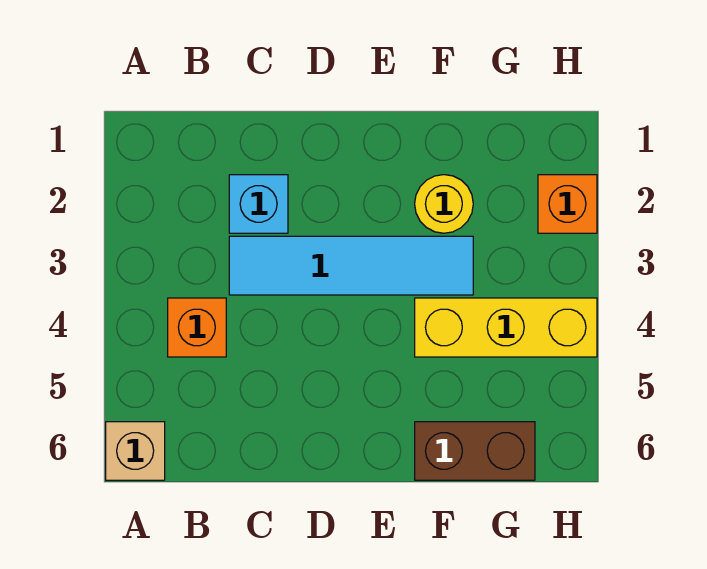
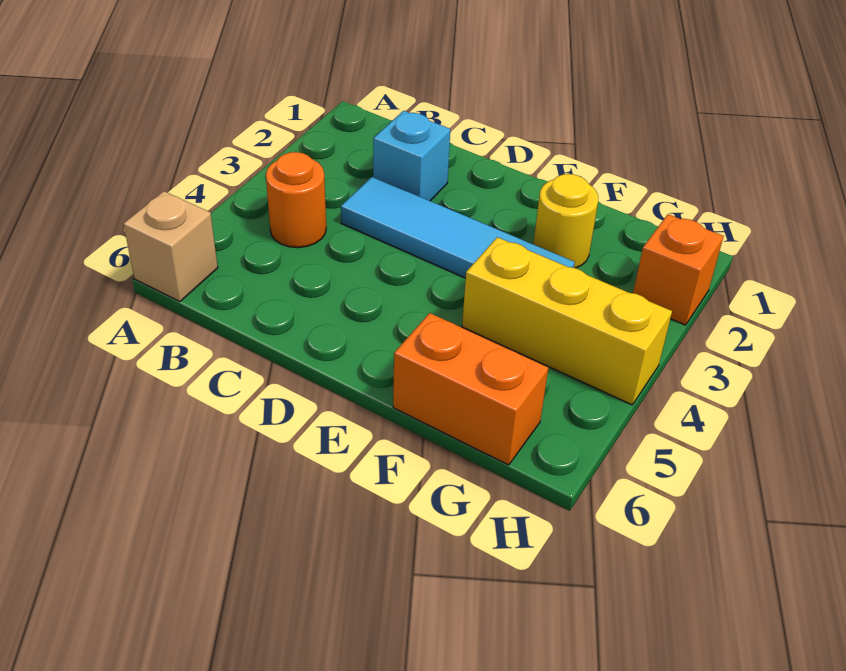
orange brick B4 level 1 -> orange round brick B4 level 1
brown brick F6:G6 level 1 -> orange brick F6:G6 level 1

